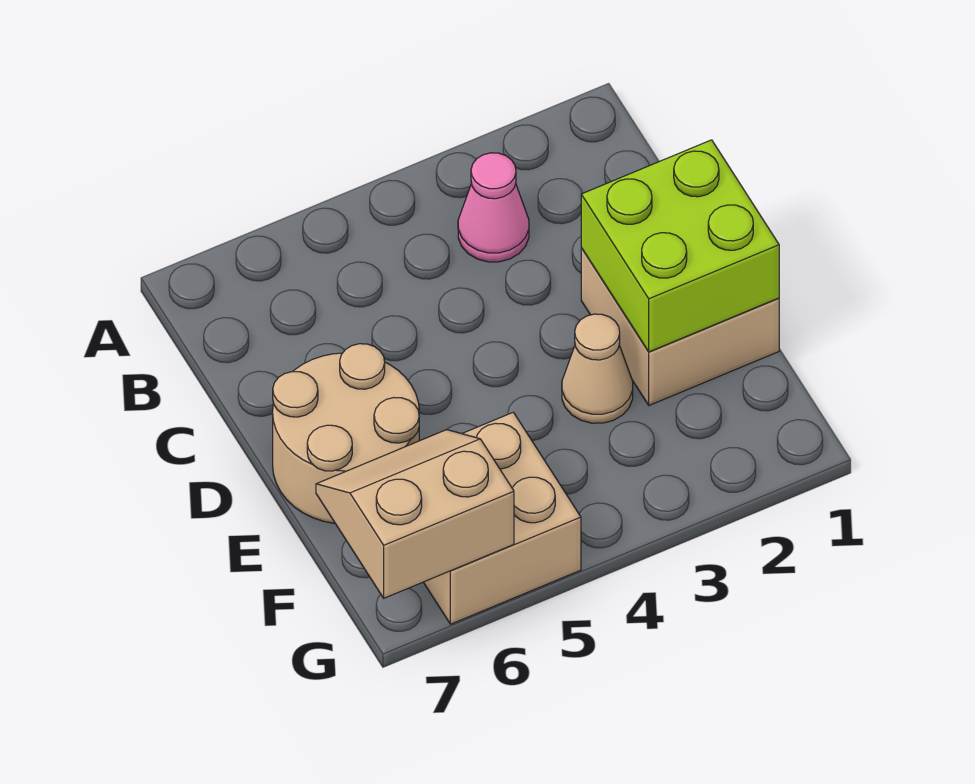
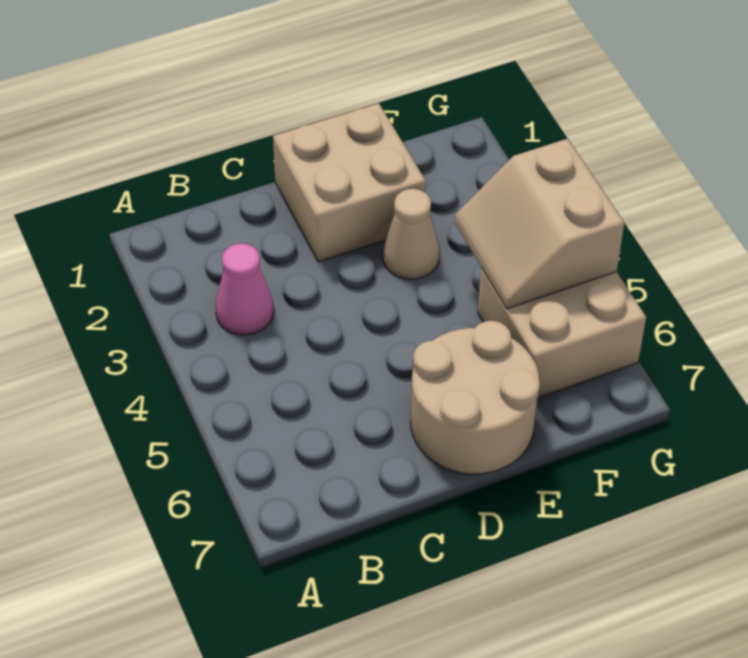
lime brick D1:E2 level 2 -> none
tan slope F6:G7 level 2 top G -> tan slope F4:G5 level 2 top G

